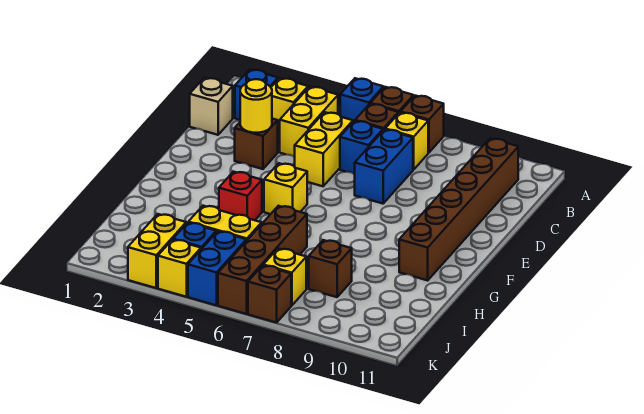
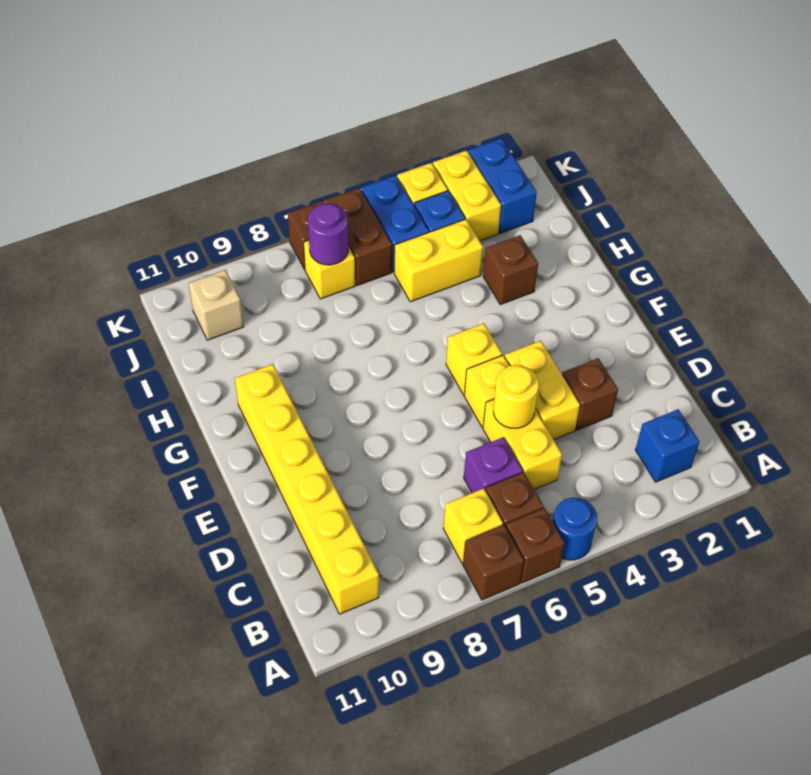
blue brick A5 level 1 -> blue round brick A5 level 1
yellow brick B3 level 1 -> yellow brick E5 level 1
yellow brick B4:C4 level 1 -> yellow brick D4:E4 level 1
brown brick B10:G10 level 1 -> yellow brick B10:G10 level 1
tan brick C1 level 1 -> tan brick J10 level 1
blue brick C6 level 1 -> purple brick C6 level 1
blue brick C7:D7 level 1 -> blue brick J2:K2 level 1
yellow round brick D3 level 2 -> yellow round brick D5 level 2
red brick G4 level 1 -> none
brown brick H6:K6 level 1 -> brown brick J6:K6 level 1
brown brick I8 level 1 -> brown brick H3 level 1
none -> purple round brick J7 level 2

